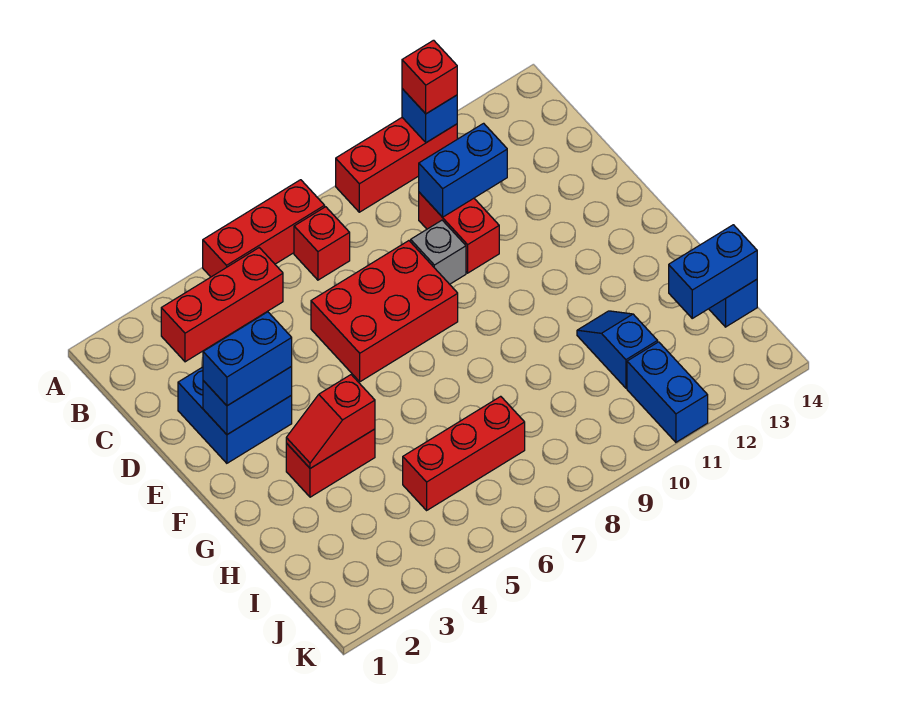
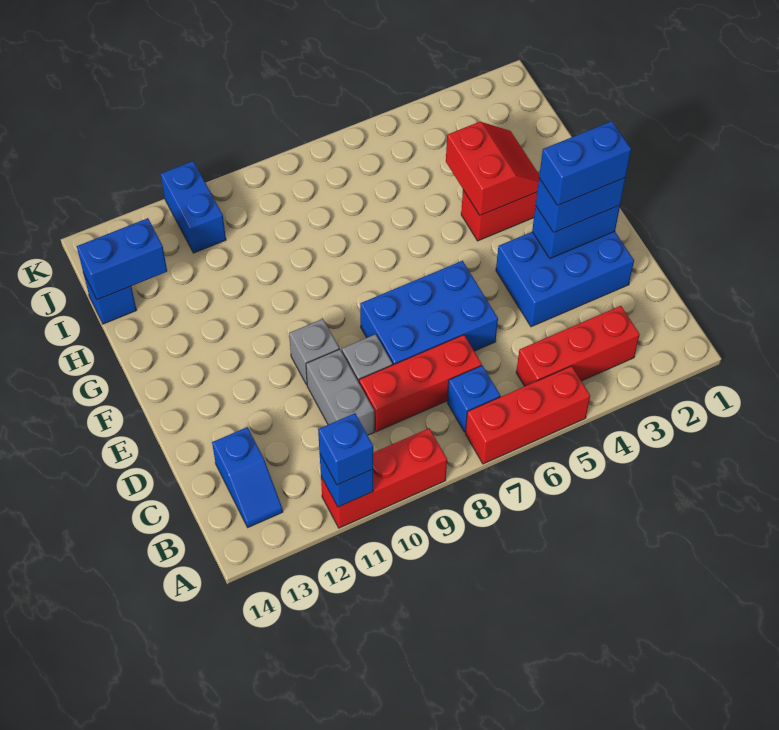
red brick A11 level 3 -> blue brick A11 level 3
red brick B7 level 1 -> blue brick B7 level 1
red brick C10:D10 level 1 -> grey brick C10:D10 level 1
blue brick C10:C11 level 2 -> blue brick E2:E3 level 4
blue brick D2:E3 level 1 -> blue brick D2:E4 level 1
red brick D6:E8 level 1 -> blue brick D6:E8 level 1
none -> grey brick E10 level 1
red slope G3:G4 level 2 top 4 -> red slope G3:H4 level 2 top 4
blue slope H11:I11 level 1 top I -> blue slope B13:C13 level 1 top C
red brick I5:I7 level 1 -> red brick C7:C9 level 1

